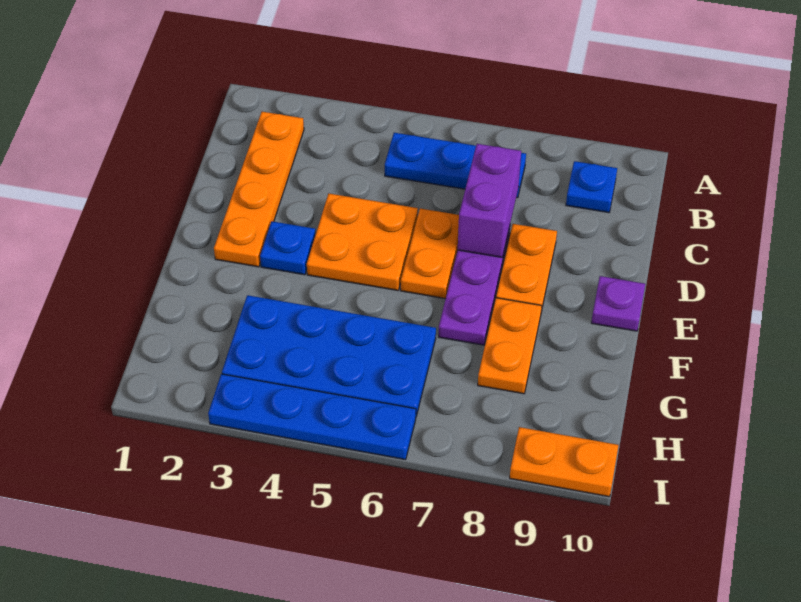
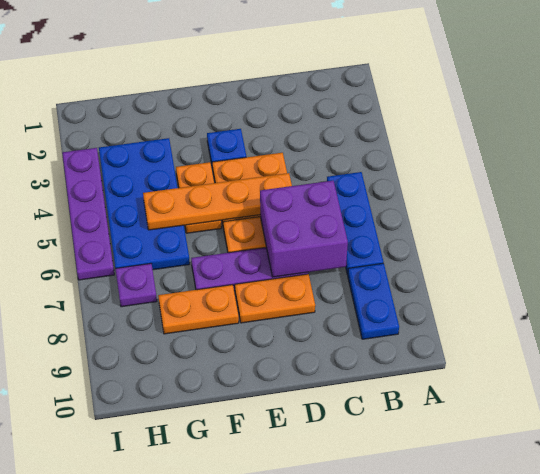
orange plate B2:E2 level 1 -> orange plate D5:G5 level 2
blue plate B9 level 1 -> blue plate B8:B9 level 1
purple brick C7:D7 level 2 -> purple brick C6:D7 level 2
purple plate E10 level 1 -> purple plate H7 level 1
blue plate I3:I6 level 1 -> purple plate I3:I6 level 1
orange plate I9:I10 level 1 -> orange plate F4:F5 level 1

